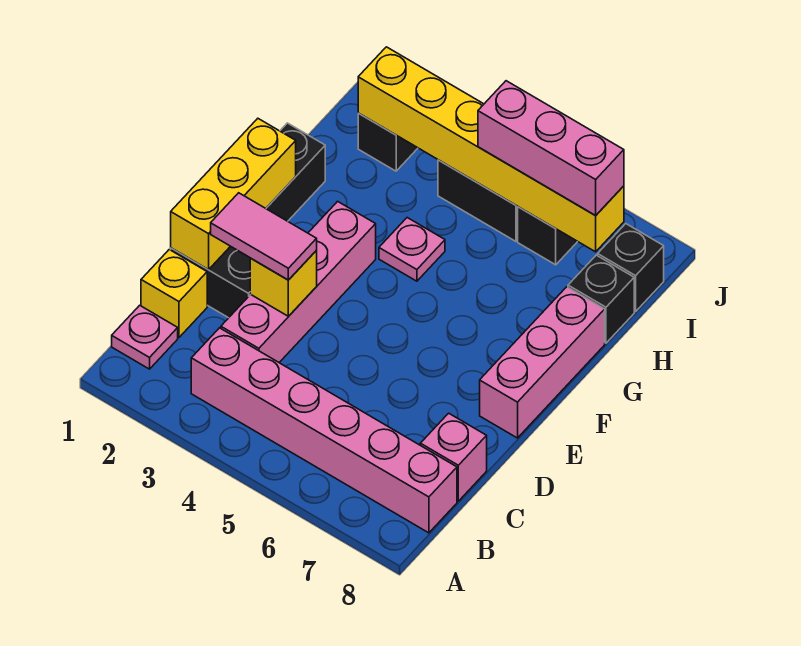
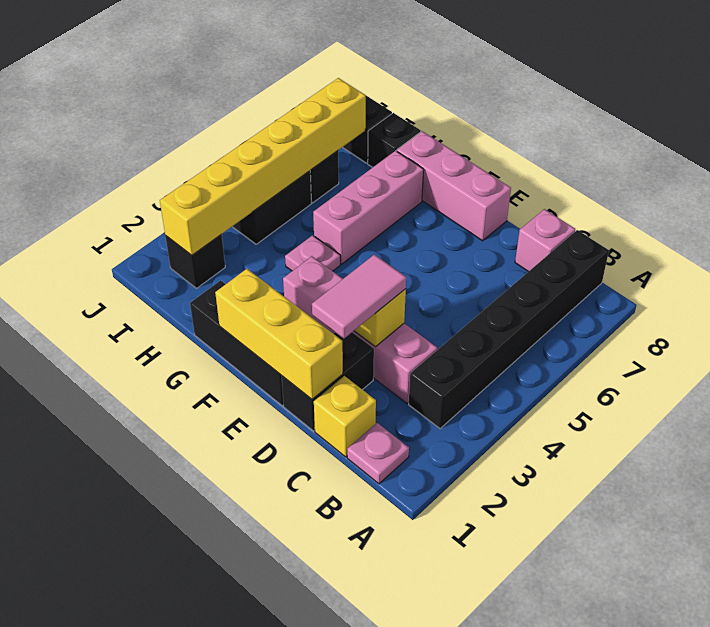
pink brick B3:B8 level 1 -> black brick B3:B8 level 1
pink brick I5:I7 level 3 -> pink brick G5:G7 level 1

